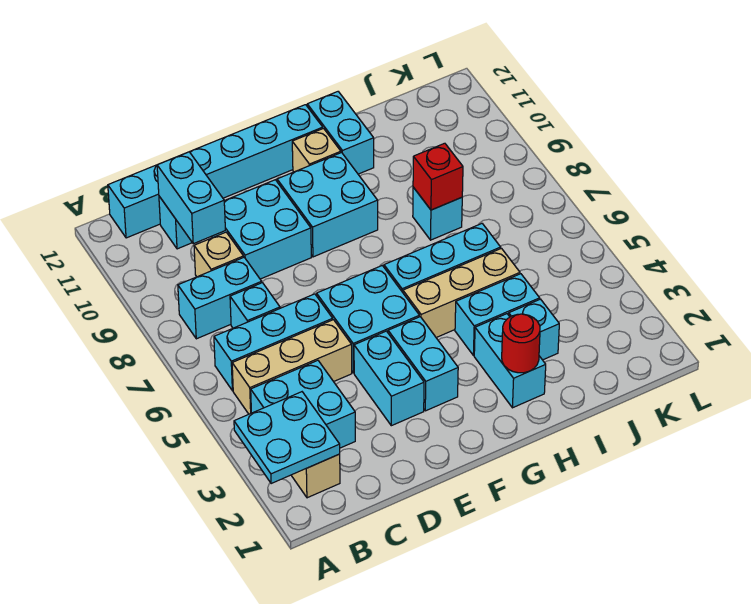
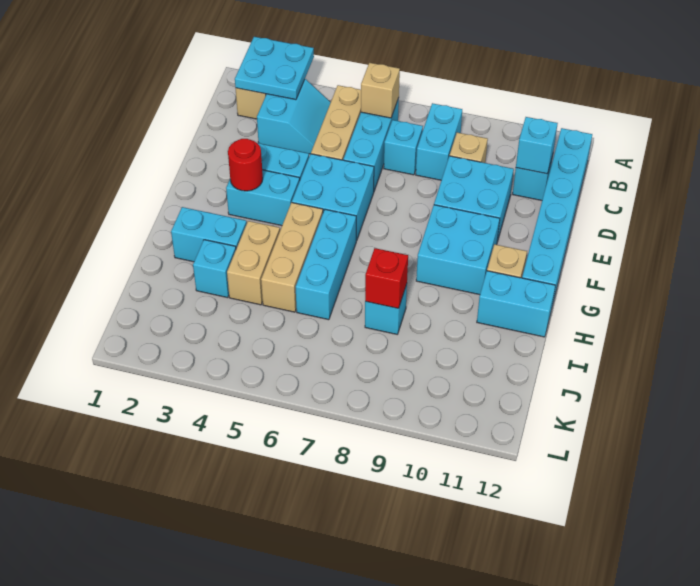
cyan brick B3:C4 level 1 -> cyan slope B3:C4 level 1 top 3
none -> tan brick B6 level 2
cyan brick C10:C11 level 2 -> cyan brick C11 level 2
red round brick H2 level 2 -> red round brick F3 level 2
cyan brick H4:I4 level 1 -> tan brick H4:I4 level 1

